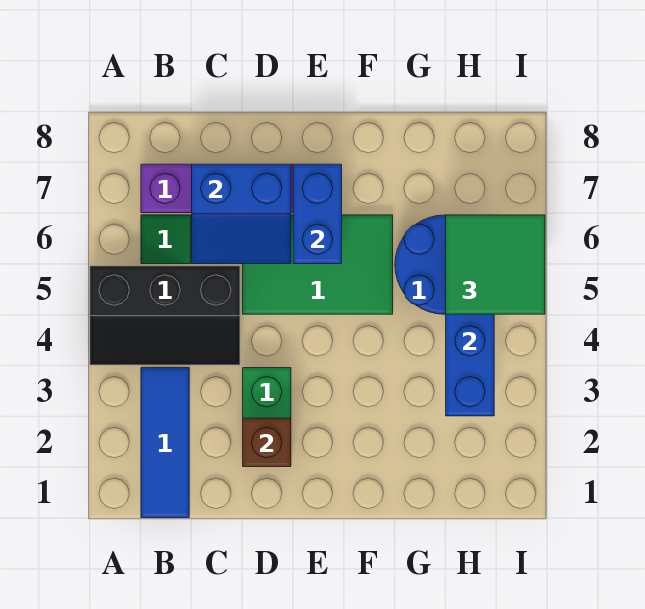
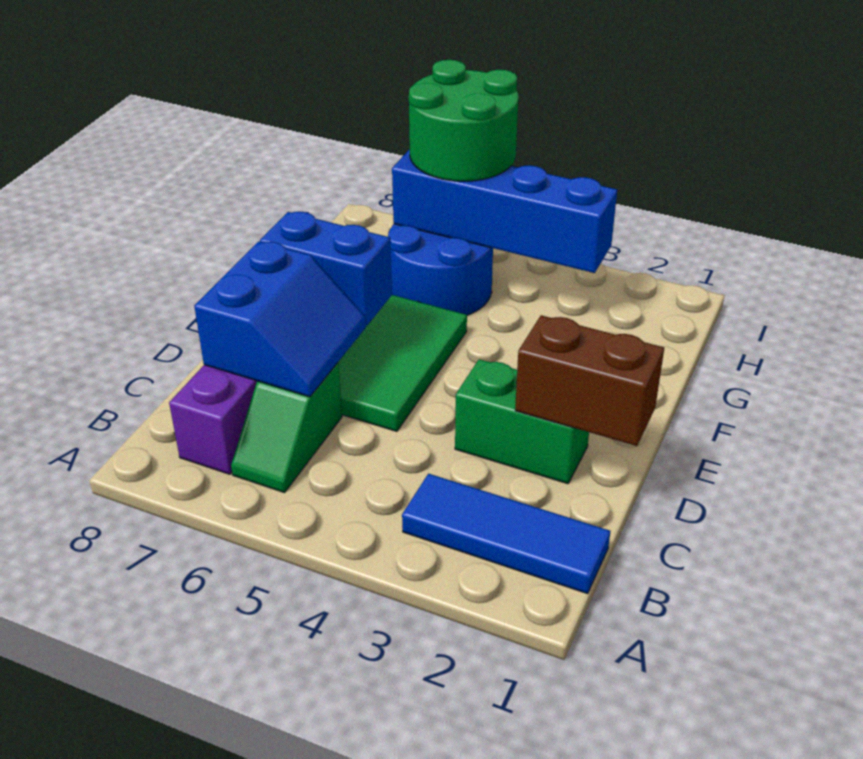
black slope A4:C5 level 1 top 5 -> none
brown brick D2 level 2 -> brown brick D1:D2 level 2
green tile H5:I6 level 3 -> green round brick H5:I6 level 3

